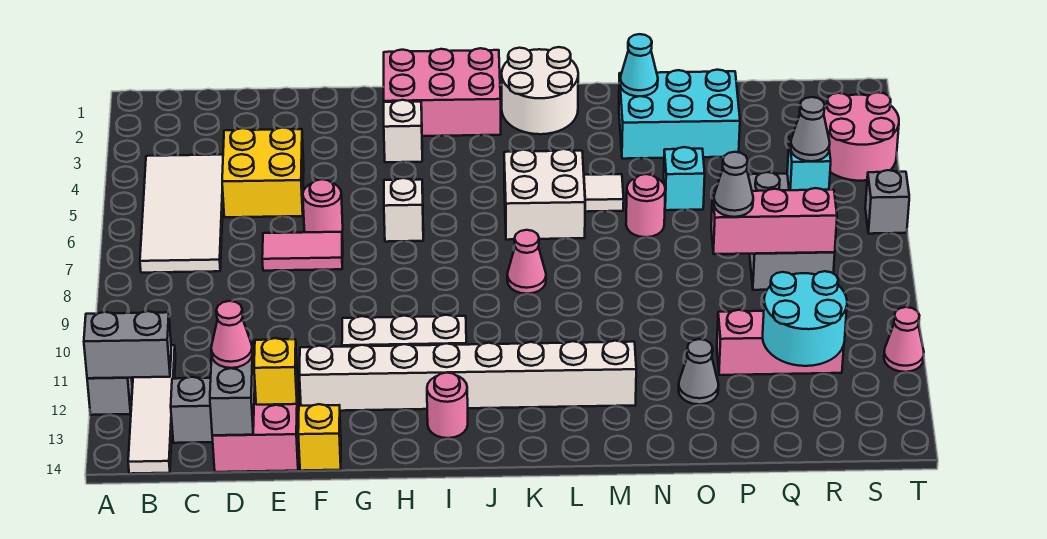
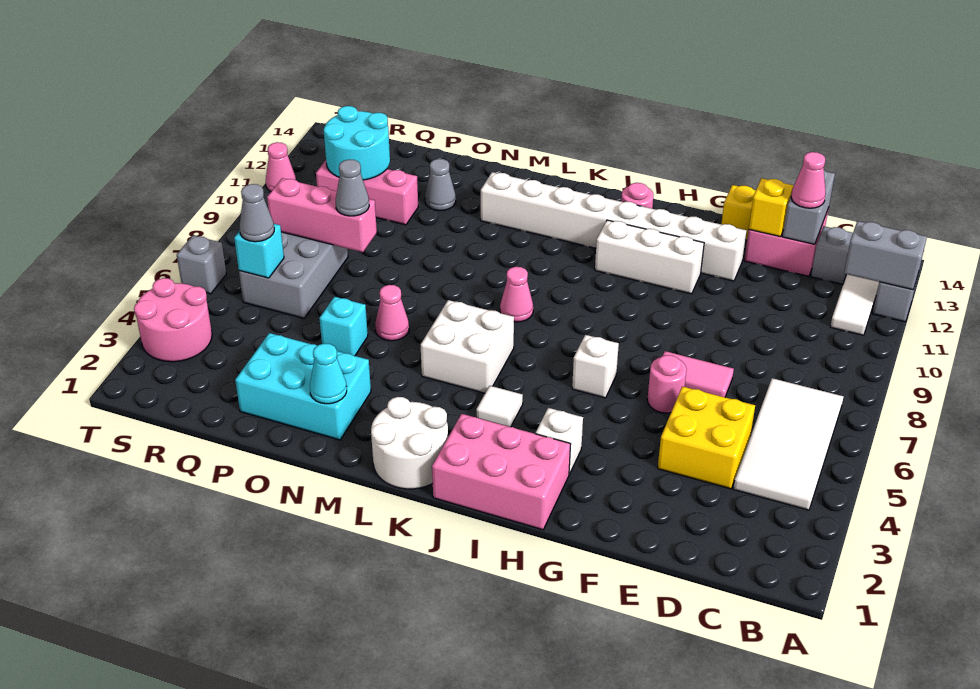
white tile M5 level 1 -> white tile J4 level 1
pink round brick N6 level 1 -> pink cone N6 level 1

